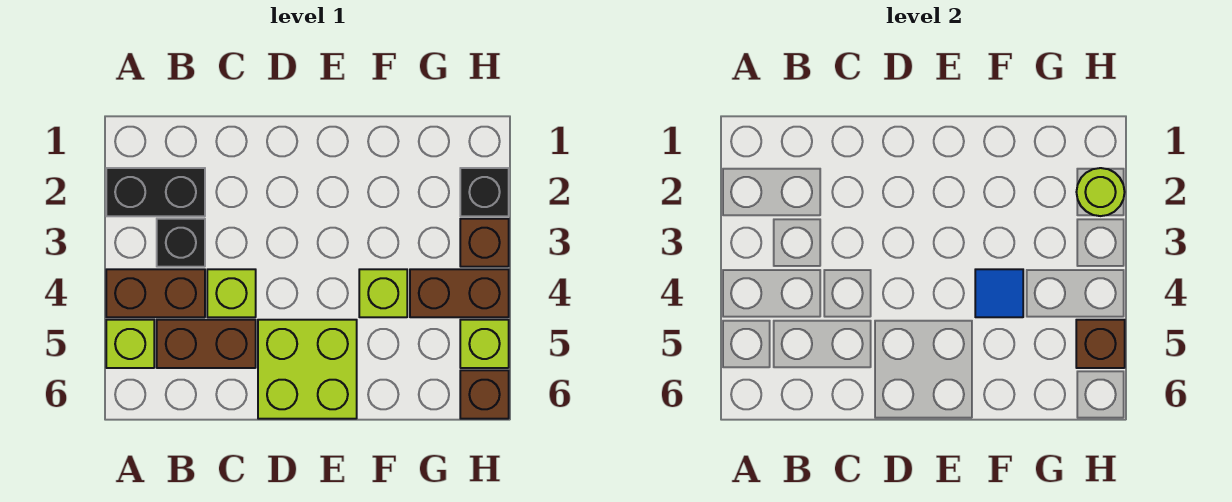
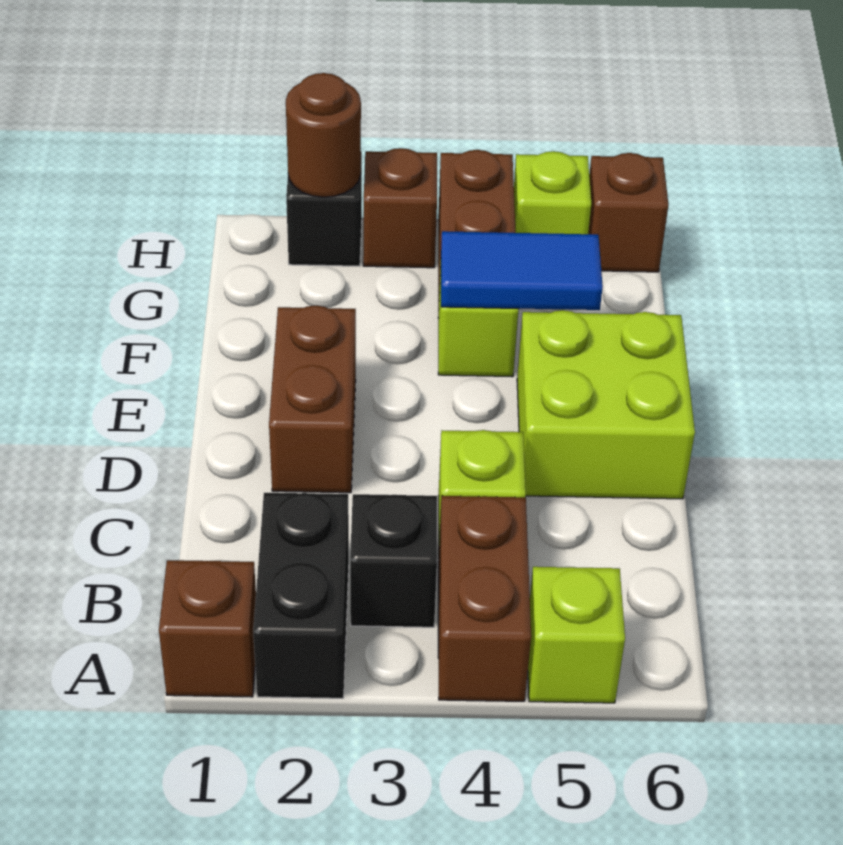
brown brick B5:C5 level 1 -> brown brick D2:E2 level 1
blue tile F4 level 2 -> blue tile F4:F5 level 2
lime round brick H2 level 2 -> brown round brick H2 level 2
brown brick H5 level 2 -> brown brick A1 level 1

